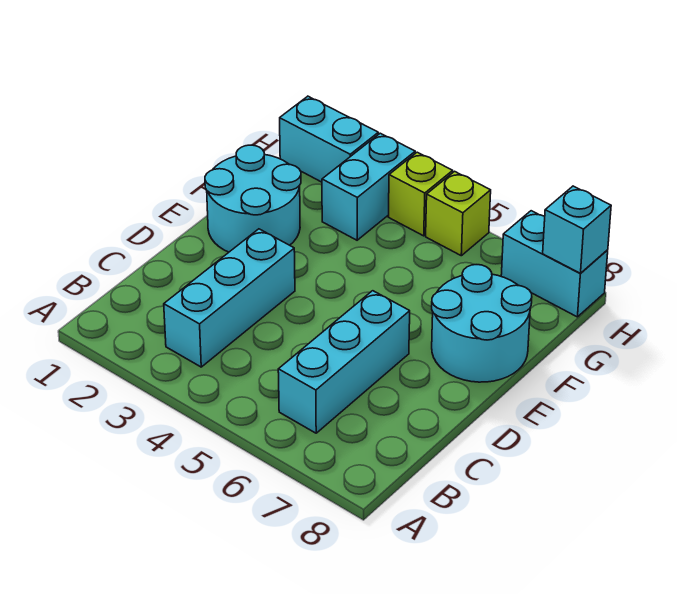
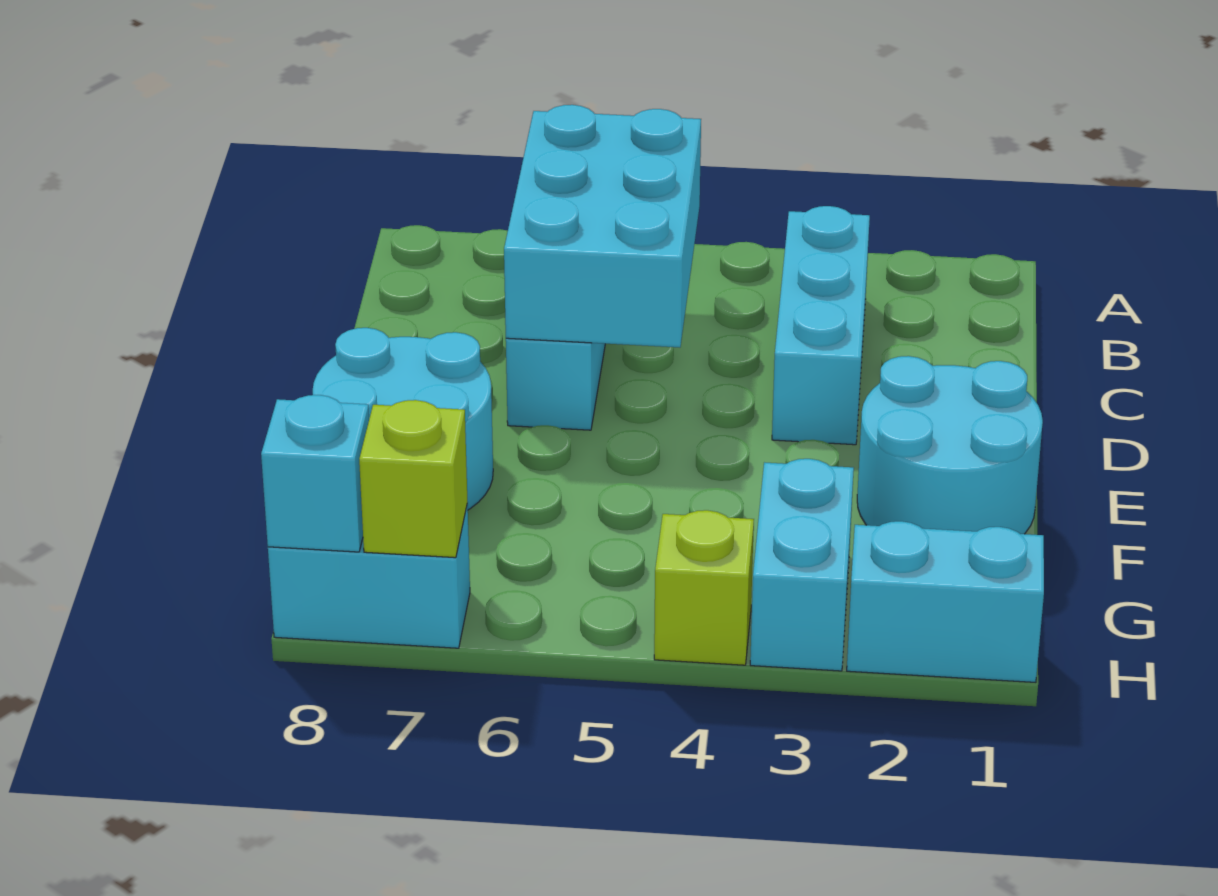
none -> cyan brick B5:D6 level 2
lime brick H5 level 1 -> lime brick H7 level 2

